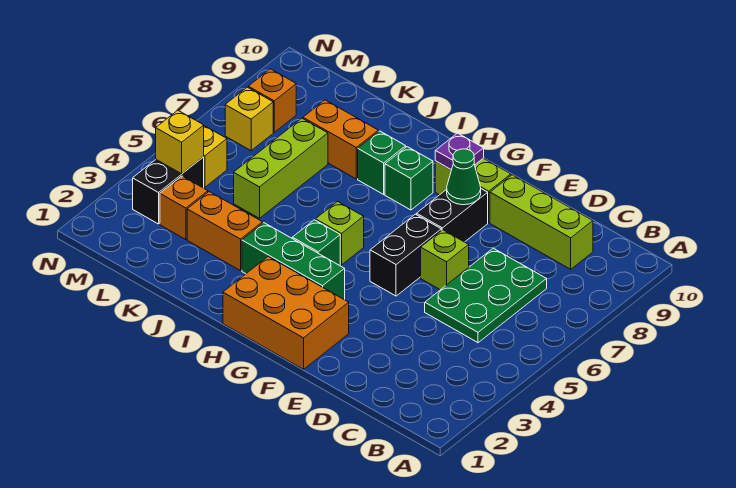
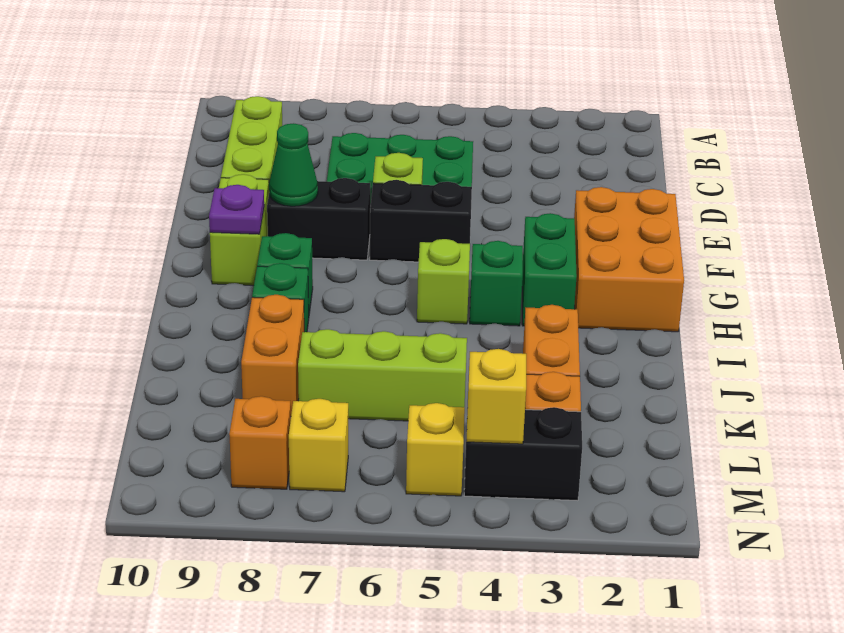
green brick G3:I3 level 1 -> green brick G3:H3 level 1

